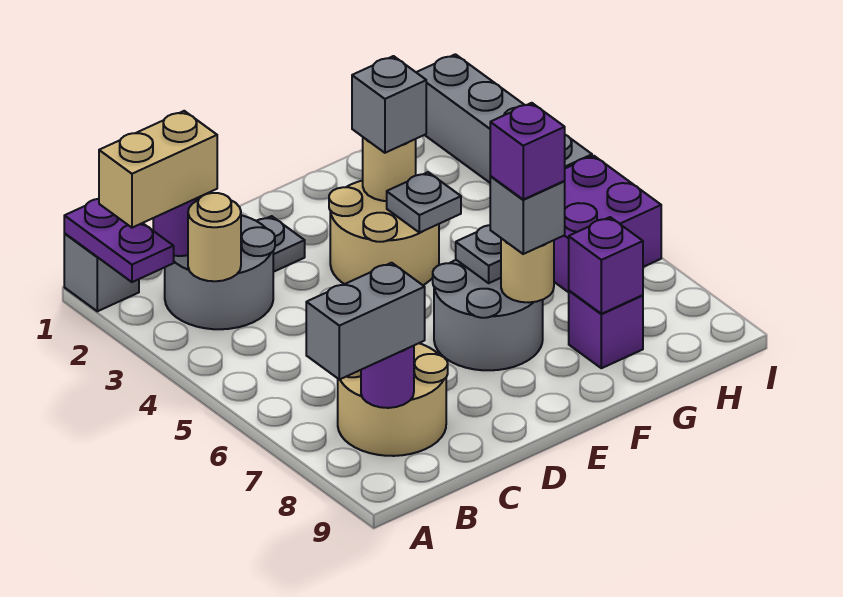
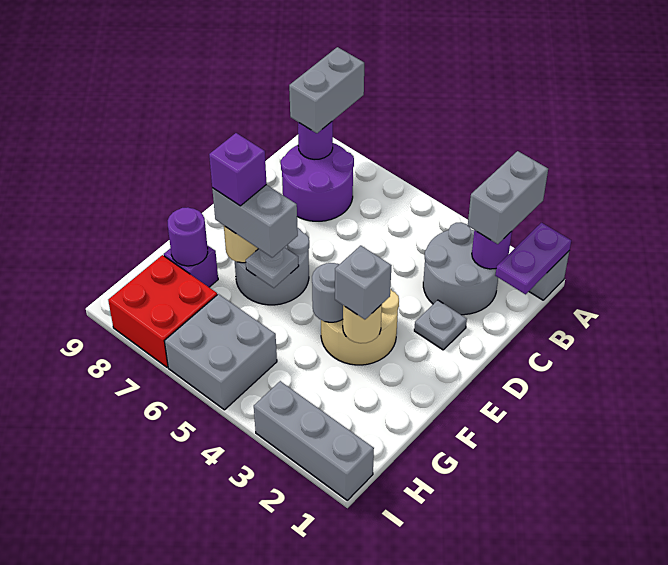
purple plate A1:A2 level 2 -> purple plate A1:B1 level 2
tan brick A2:B2 level 3 -> grey brick A2:B2 level 3
tan round brick B3 level 2 -> none
tan round brick B7:C8 level 1 -> purple round brick B7:C8 level 1
grey plate F4 level 2 -> grey round brick F4 level 2
grey brick F7 level 3 -> grey brick F6:F7 level 3
purple brick G8 level 2 -> purple round brick G8 level 2
purple brick H5:I6 level 1 -> grey brick H5:I6 level 1
none -> red brick H7:I8 level 1
grey brick I1:I4 level 1 -> grey brick I1:I3 level 1

